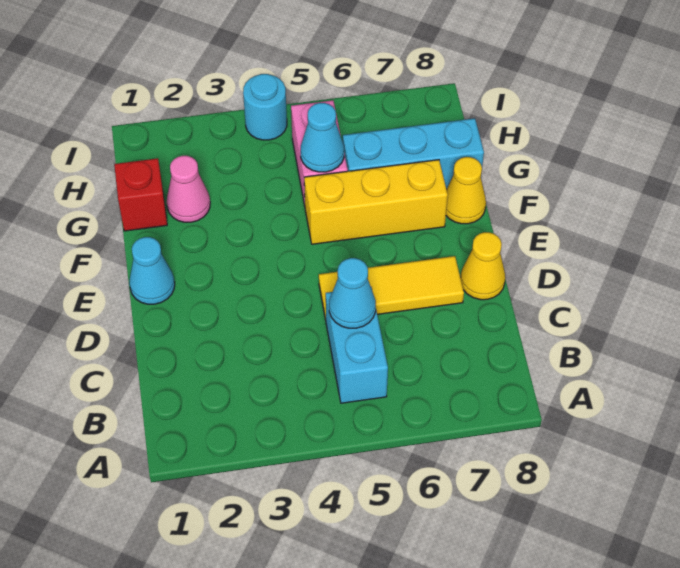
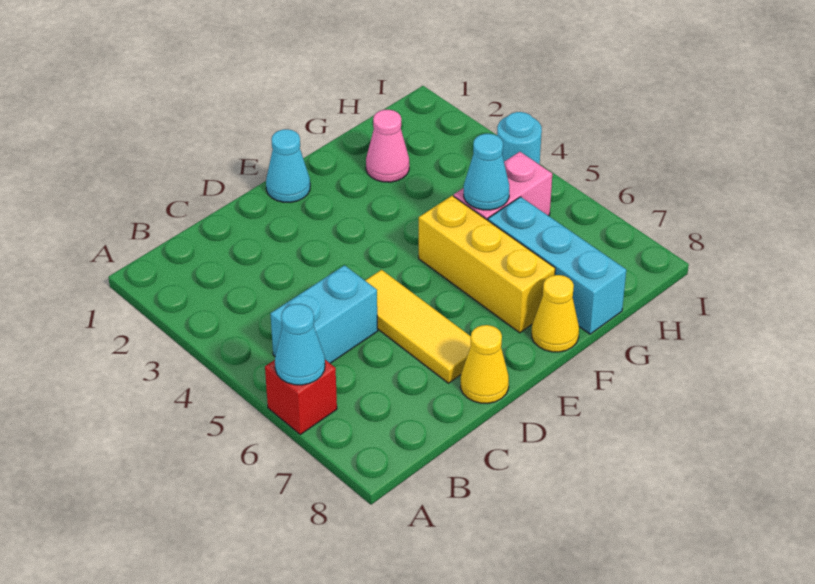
cyan cone C5 level 2 -> cyan cone A6 level 2
red brick G1 level 1 -> red brick A6 level 1

